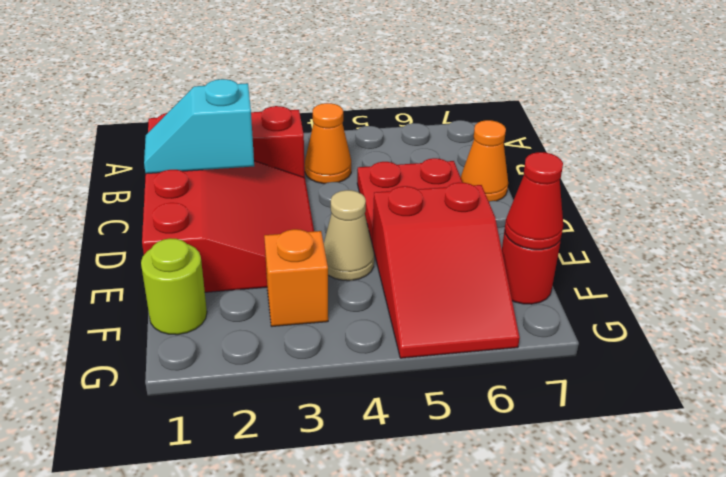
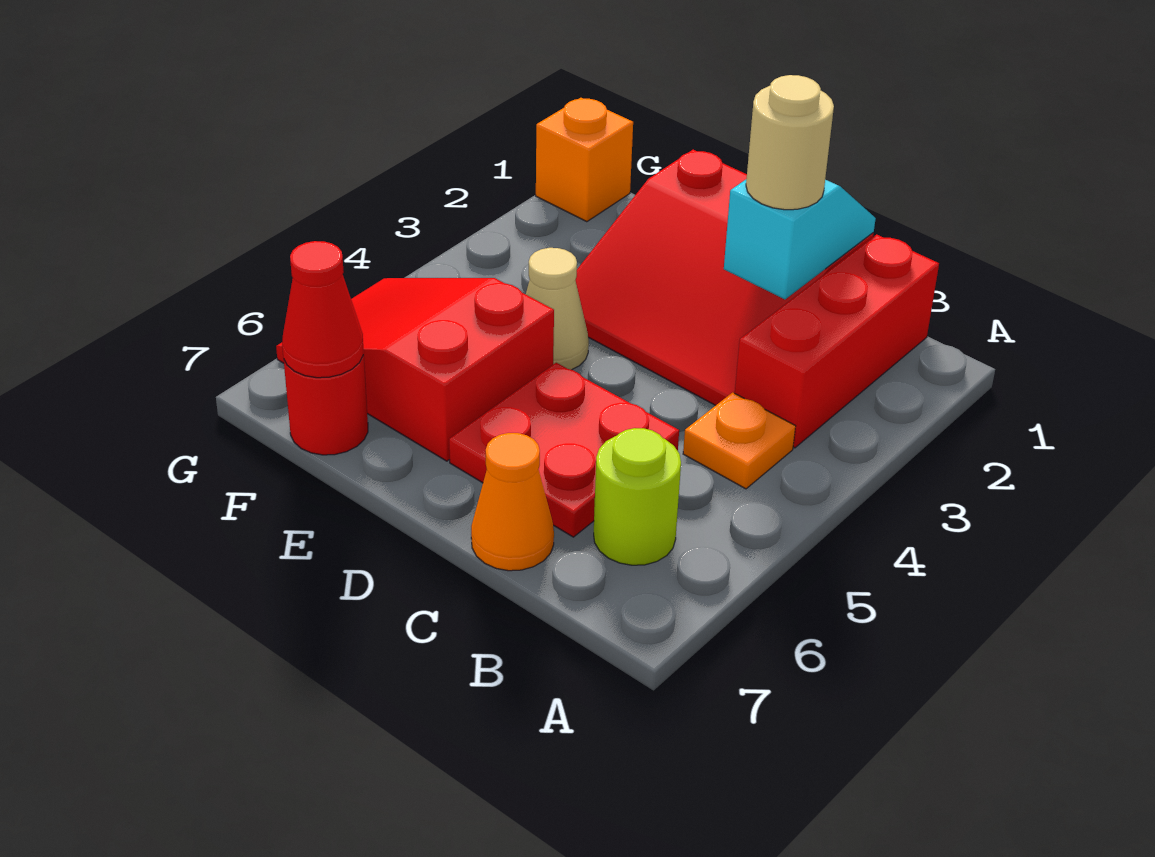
orange cone B4 level 1 -> orange plate B4 level 1
none -> tan round brick C2 level 3
lime round brick F1 level 1 -> lime round brick B6 level 1
orange brick F3 level 1 -> orange brick G1 level 1

